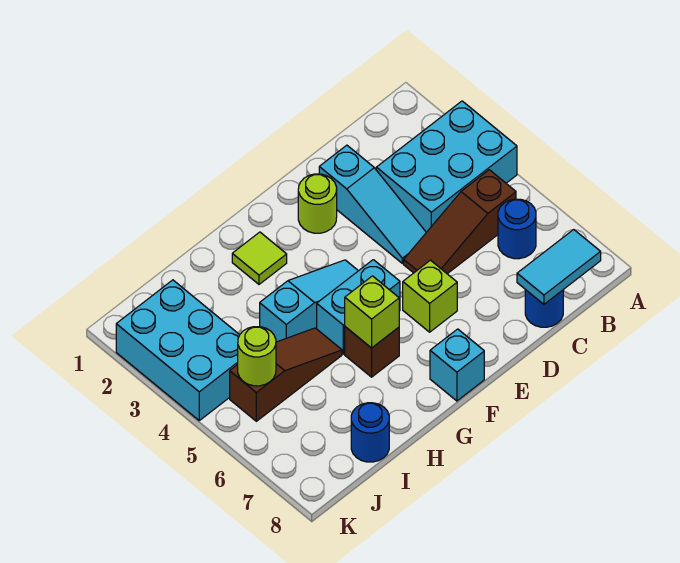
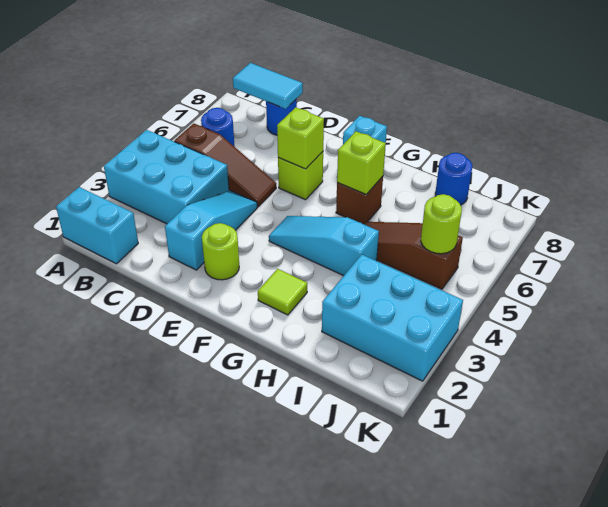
none -> lime brick E6 level 2
cyan brick F5:G5 level 1 -> cyan brick A1:B1 level 1
cyan brick J2:K4 level 1 -> cyan brick I2:K3 level 1

